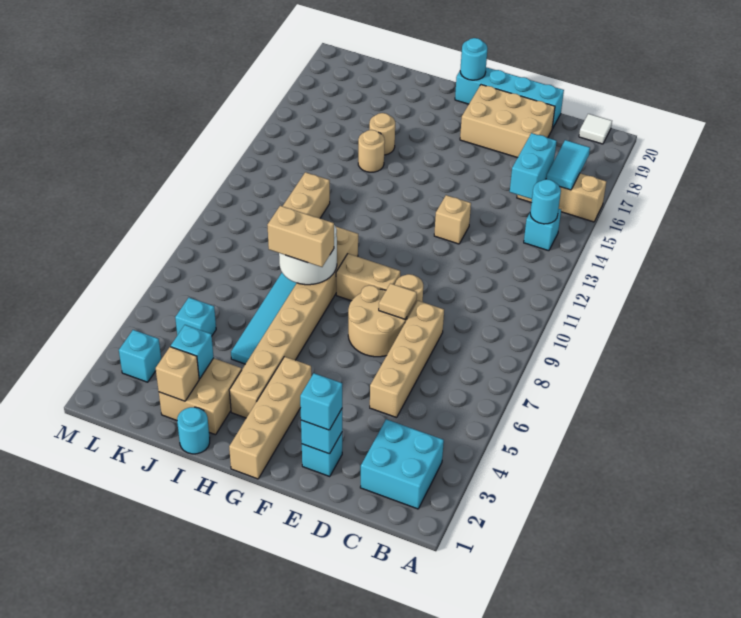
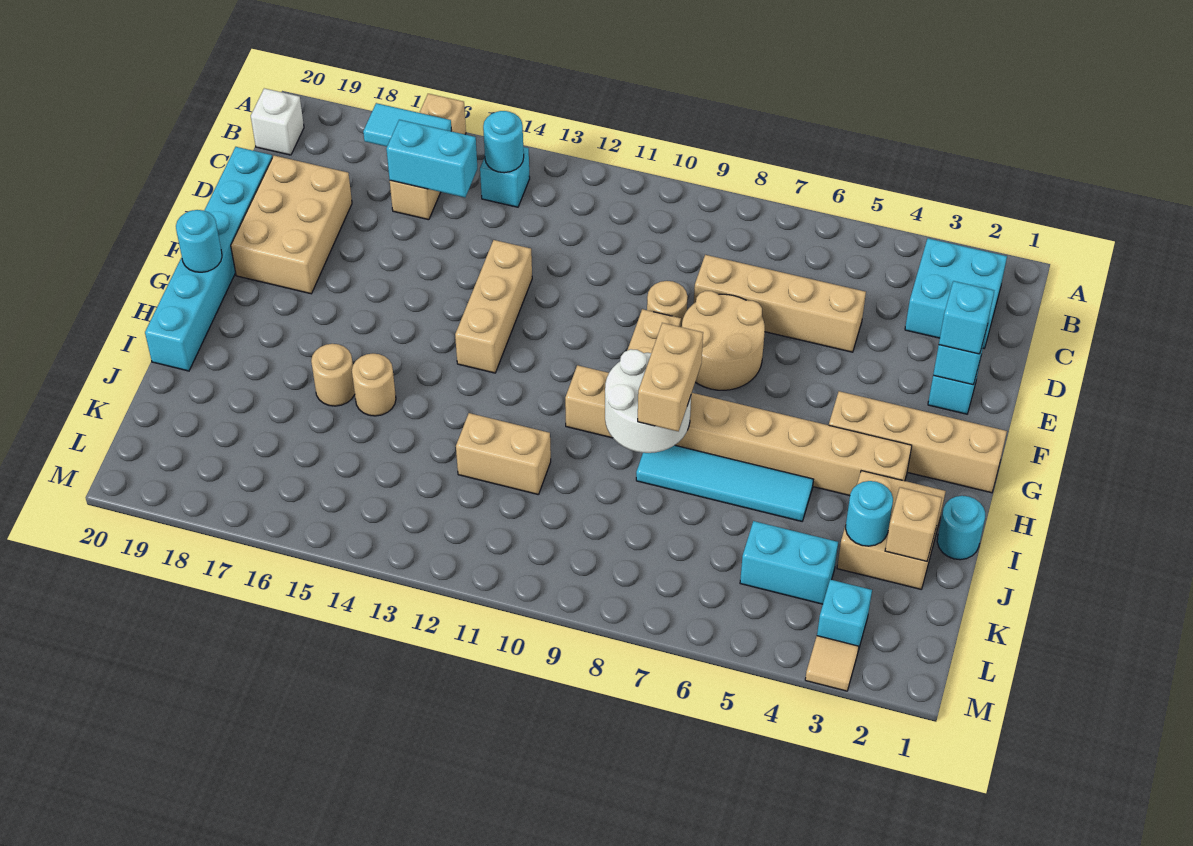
white tile B20 level 1 -> white brick B20 level 1
cyan brick D20:G20 level 1 -> cyan brick D20:I20 level 1
tan tile E8 level 2 -> tan tile M3 level 1
tan brick E13 level 1 -> tan brick E13:G13 level 1
cyan brick J3 level 2 -> cyan round brick J3 level 2
cyan brick K5 level 1 -> cyan brick K4:K5 level 1

